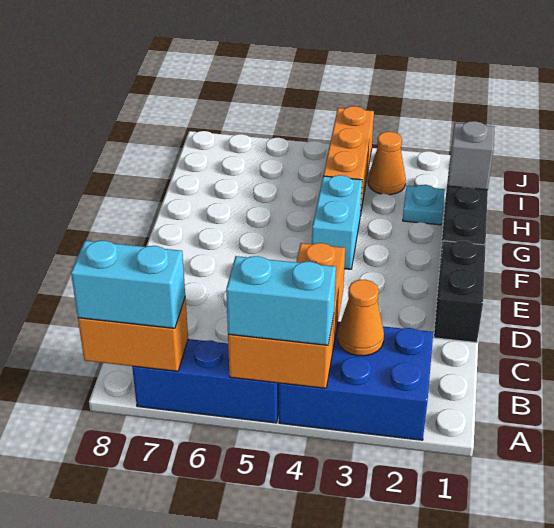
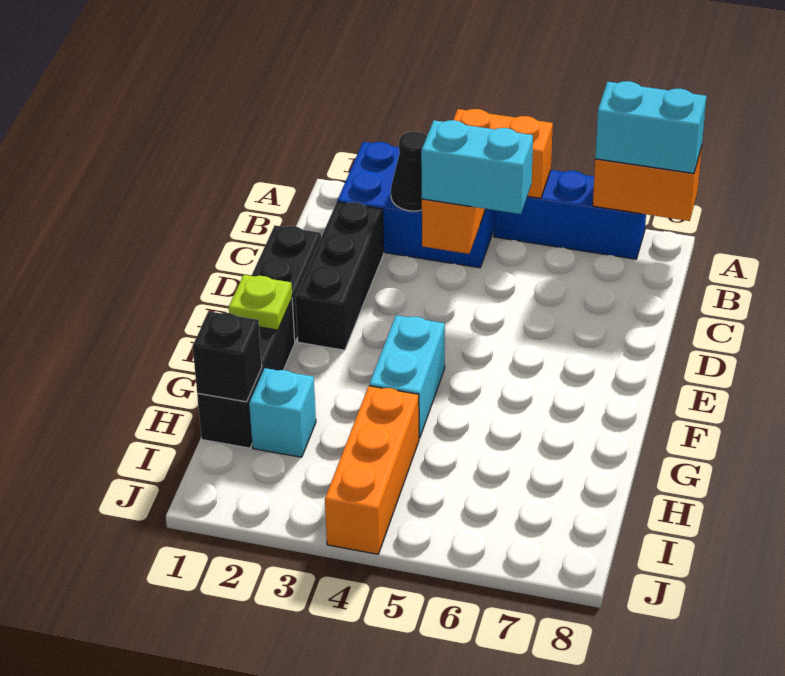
cyan brick A4:A5 level 3 -> cyan brick C4:C5 level 3
orange cone B3 level 2 -> black cone B3 level 2
none -> black brick C2:E2 level 1
none -> lime plate F1 level 2
grey brick H1 level 2 -> black brick H1 level 2
cyan plate H2 level 1 -> cyan brick H2 level 1
orange cone I3 level 1 -> none

